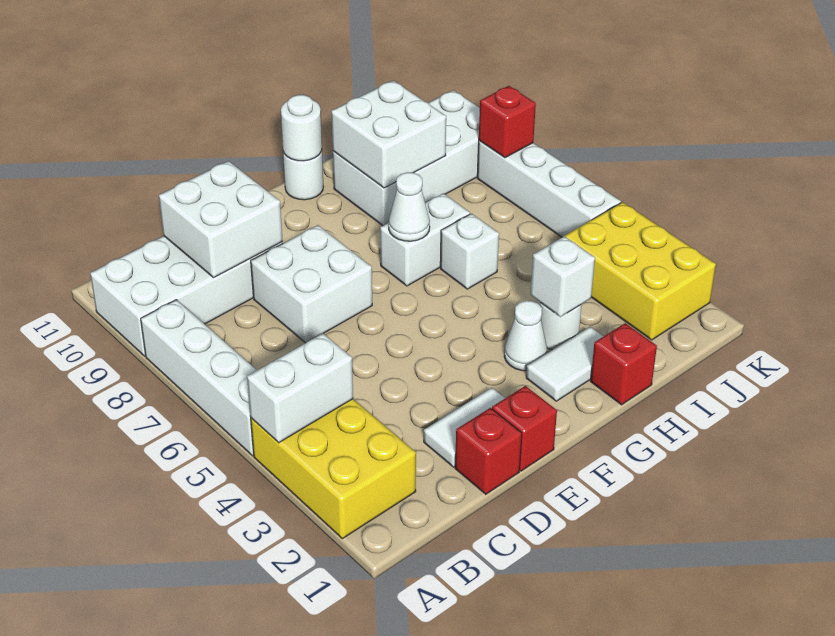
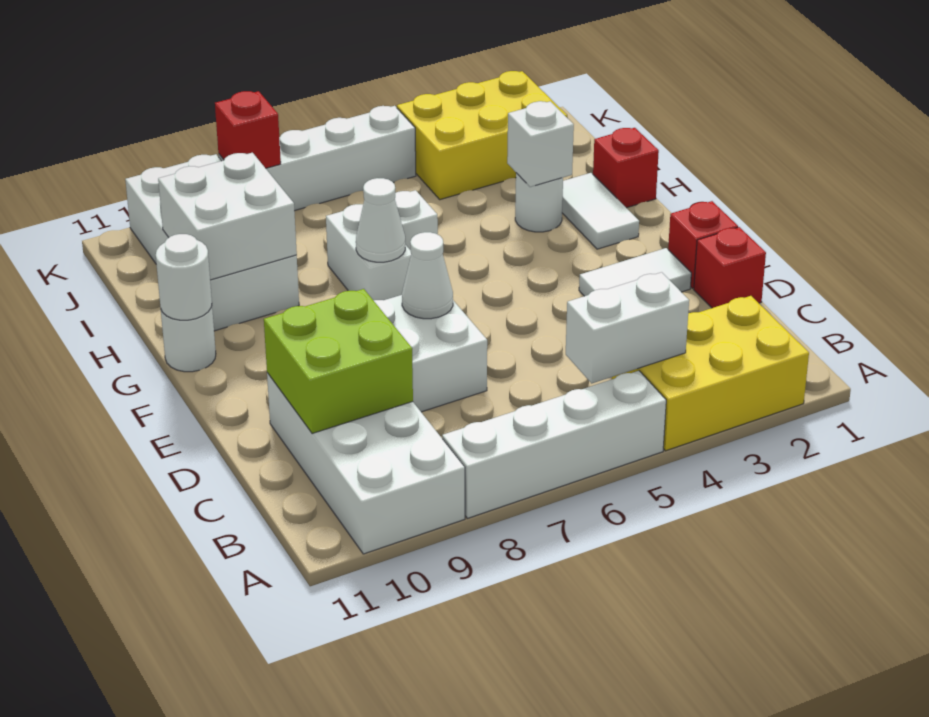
white brick A4:B4 level 2 -> white brick B4:B5 level 2
white brick C9:D10 level 2 -> lime brick C9:D10 level 2
white tile D2:E2 level 1 -> white tile E2:E3 level 1
white cone G3 level 1 -> white cone E7 level 2

